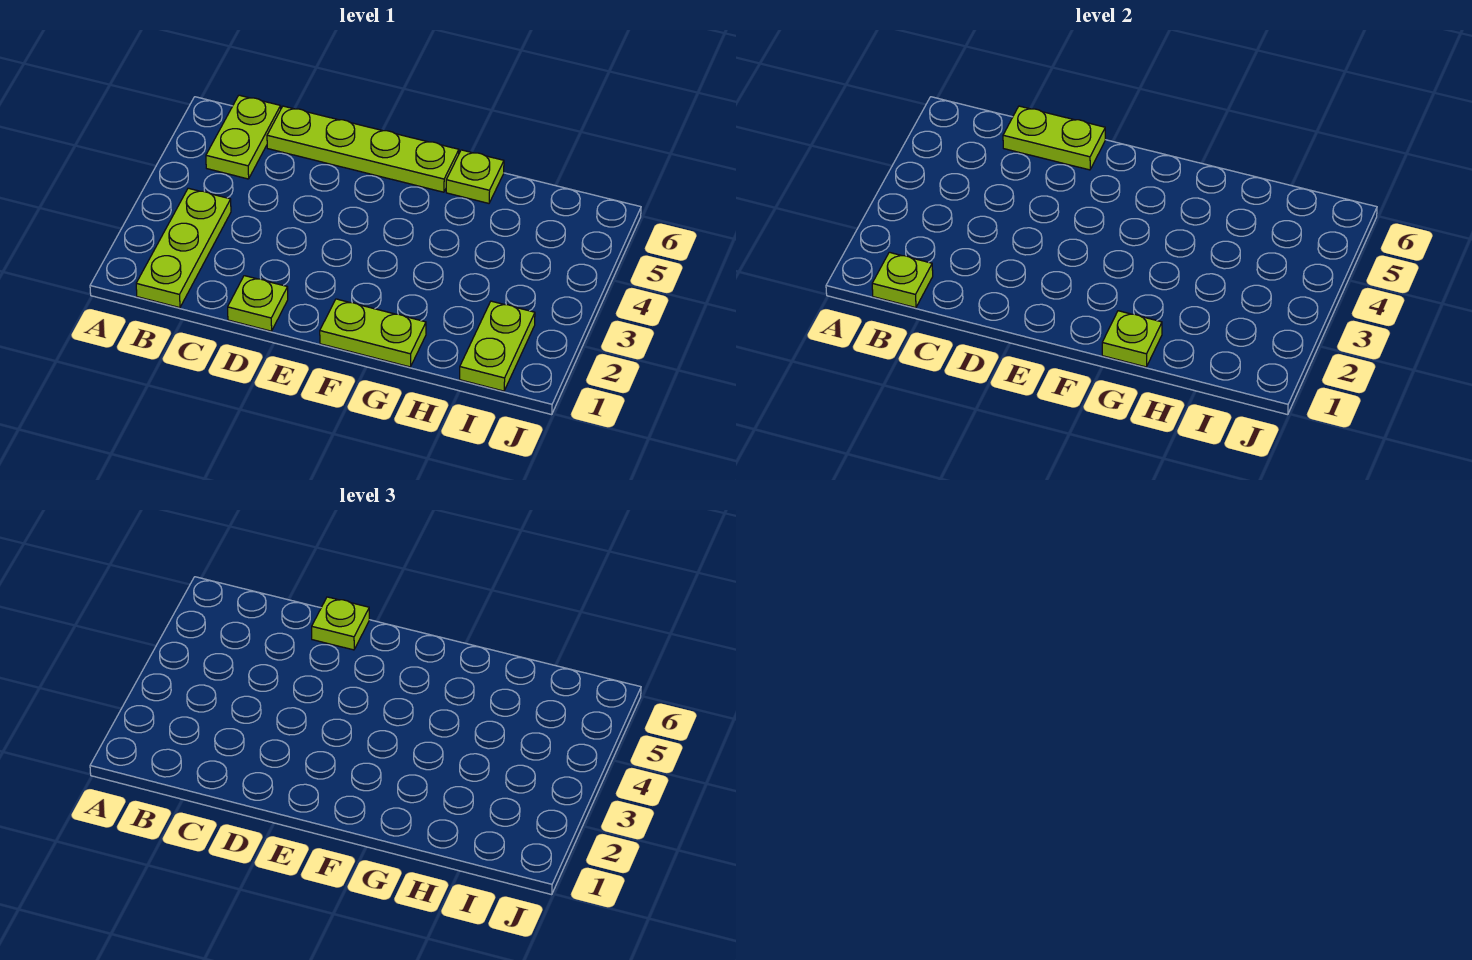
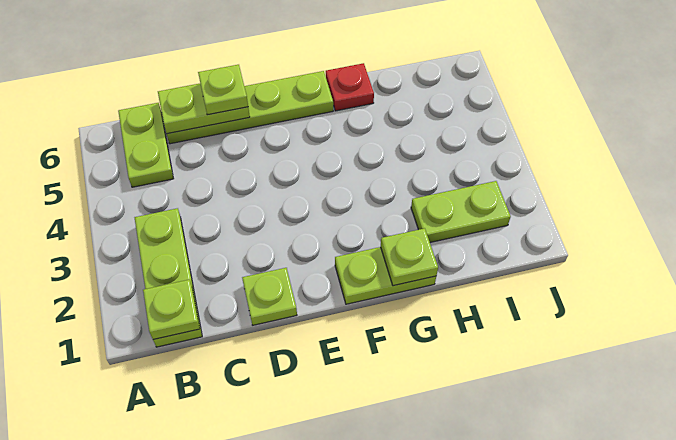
lime plate G6 level 1 -> red plate G6 level 1
lime plate I1:I2 level 1 -> lime plate H2:I2 level 1

